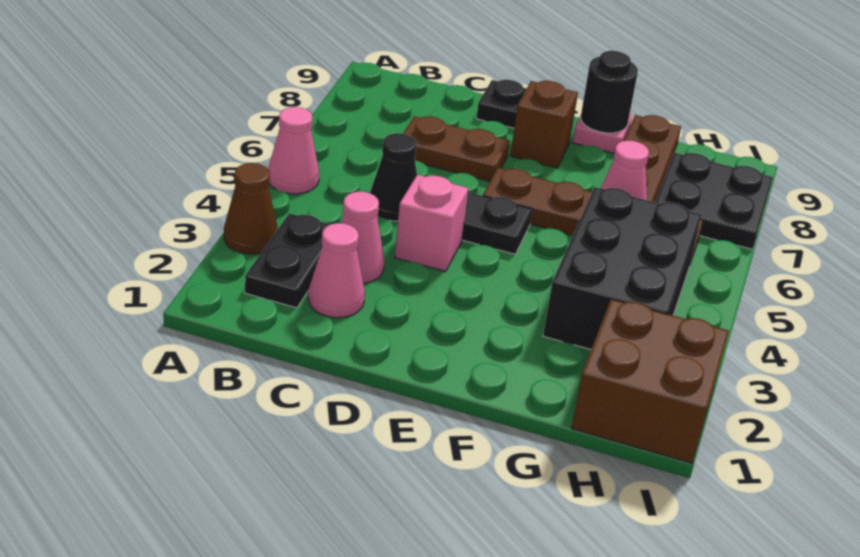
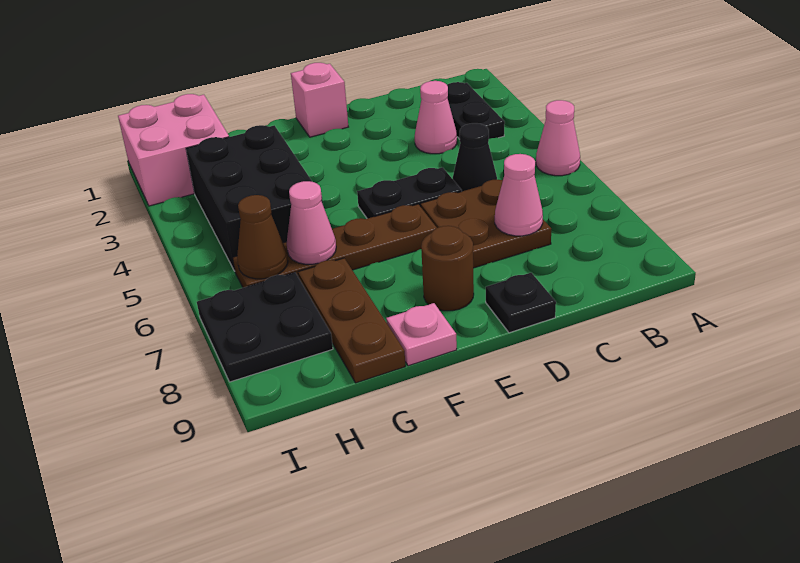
brown cone A3 level 1 -> brown cone H6 level 2
pink cone C2 level 1 -> pink cone C7 level 2
brown plate C7:D7 level 1 -> brown plate C6:D7 level 1
pink brick D4 level 1 -> pink brick E1 level 1
brown brick E8 level 1 -> brown round brick E8 level 1
black round brick F9 level 2 -> none
brown brick H1:I2 level 1 -> pink brick H1:I2 level 1

